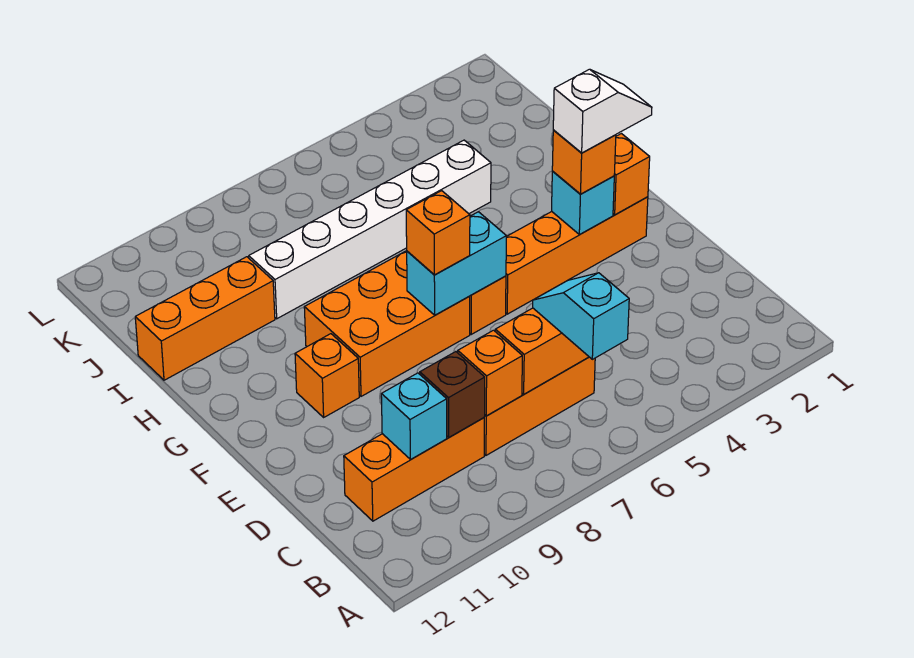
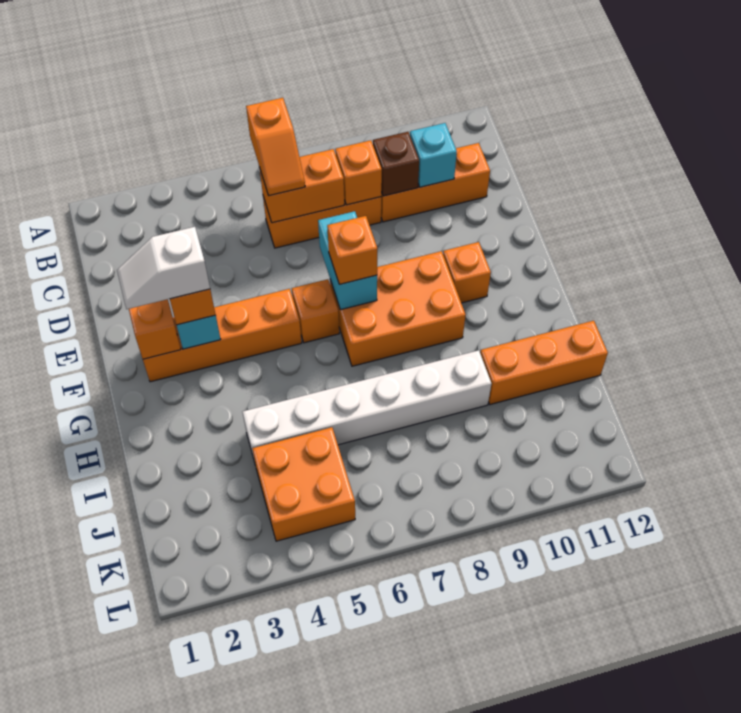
cyan slope B6:C6 level 3 top B -> orange slope B6:C6 level 3 top B
cyan brick F6:F7 level 2 -> cyan brick E7:F7 level 2
none -> orange brick J4:K5 level 1

